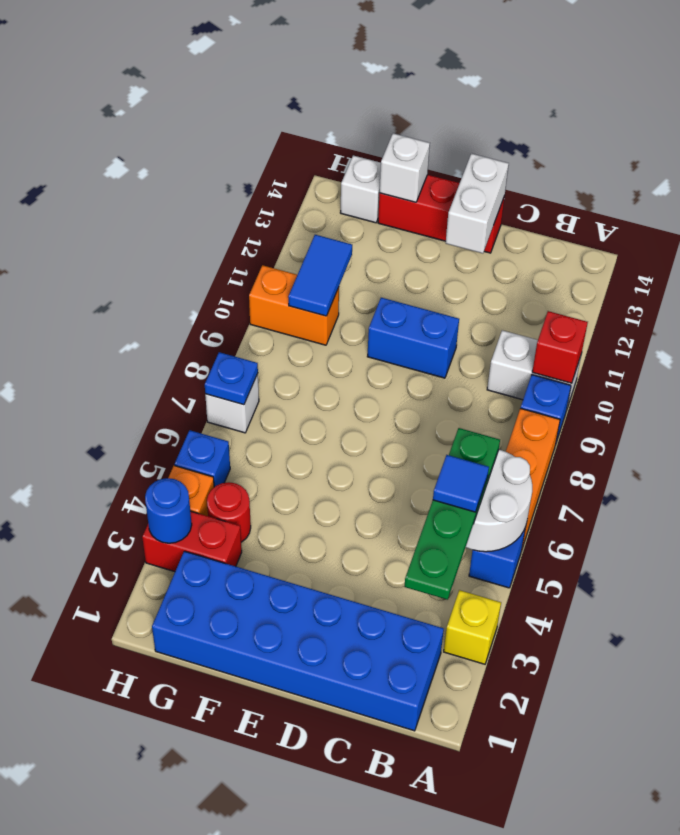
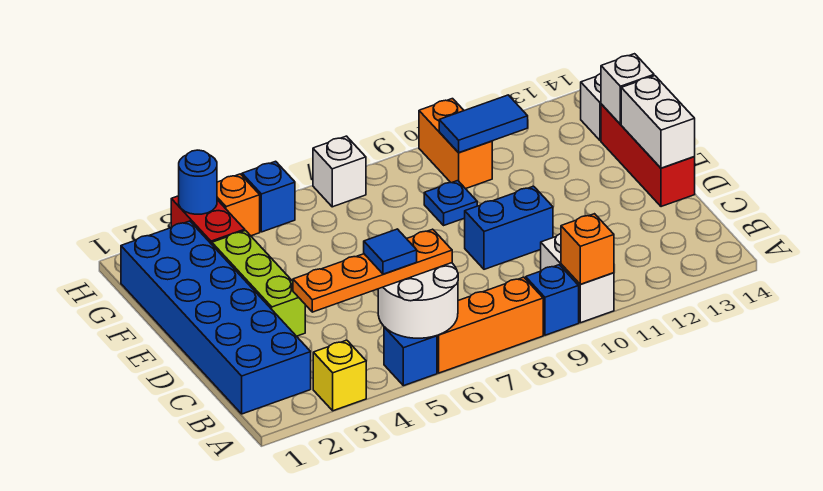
red brick A10 level 2 -> orange brick A10 level 2
green plate B3:B6 level 3 -> orange plate B3:B6 level 3
none -> lime brick D3:F3 level 1
blue brick D10:E10 level 1 -> blue brick D9:D10 level 1
white brick D13:D14 level 2 -> white brick D14:E14 level 2
red round brick G4 level 1 -> none
blue plate H7 level 2 -> blue plate F9 level 1

